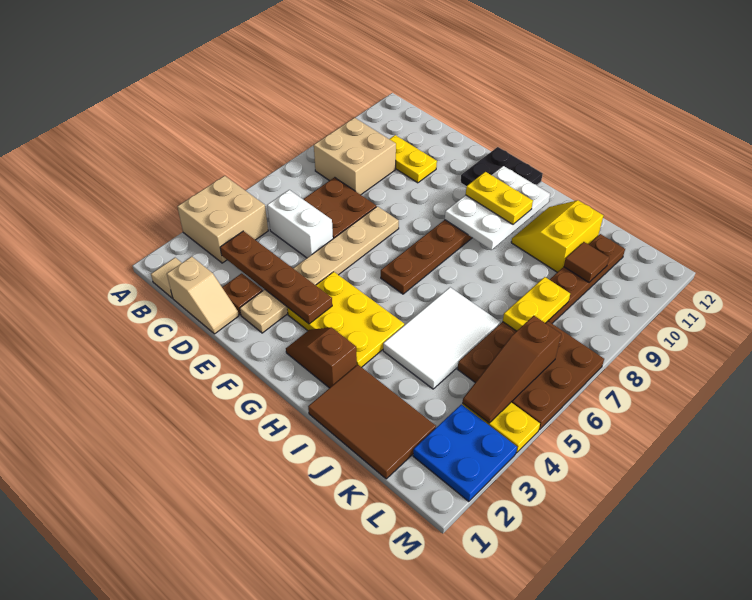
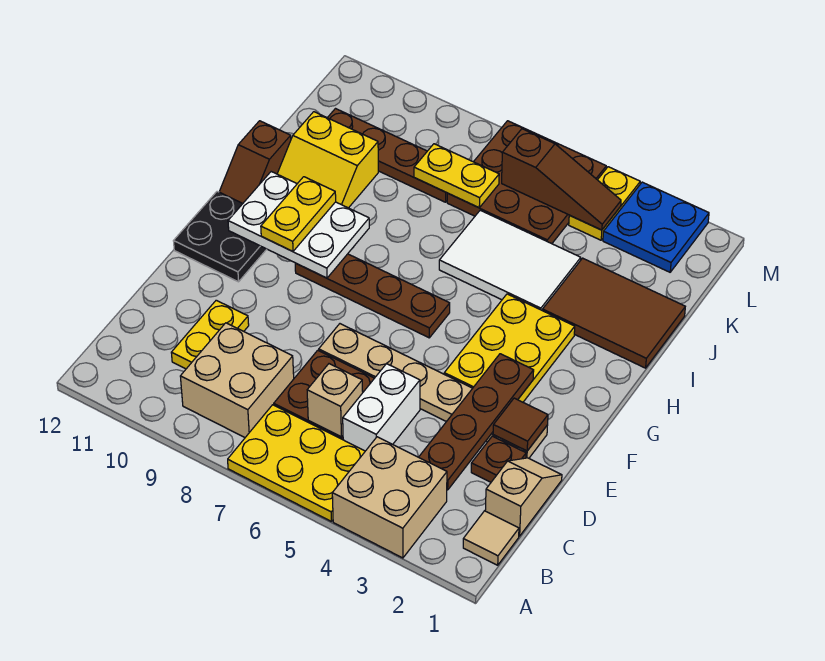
none -> yellow plate A5:B7 level 1
none -> tan brick C6 level 2
brown slope G2:H2 level 1 top H -> brown slope H12:I12 level 1 top I
brown tile I1:K2 level 1 -> brown tile I1:J3 level 1
brown tile K10 level 2 -> brown tile E2 level 2

